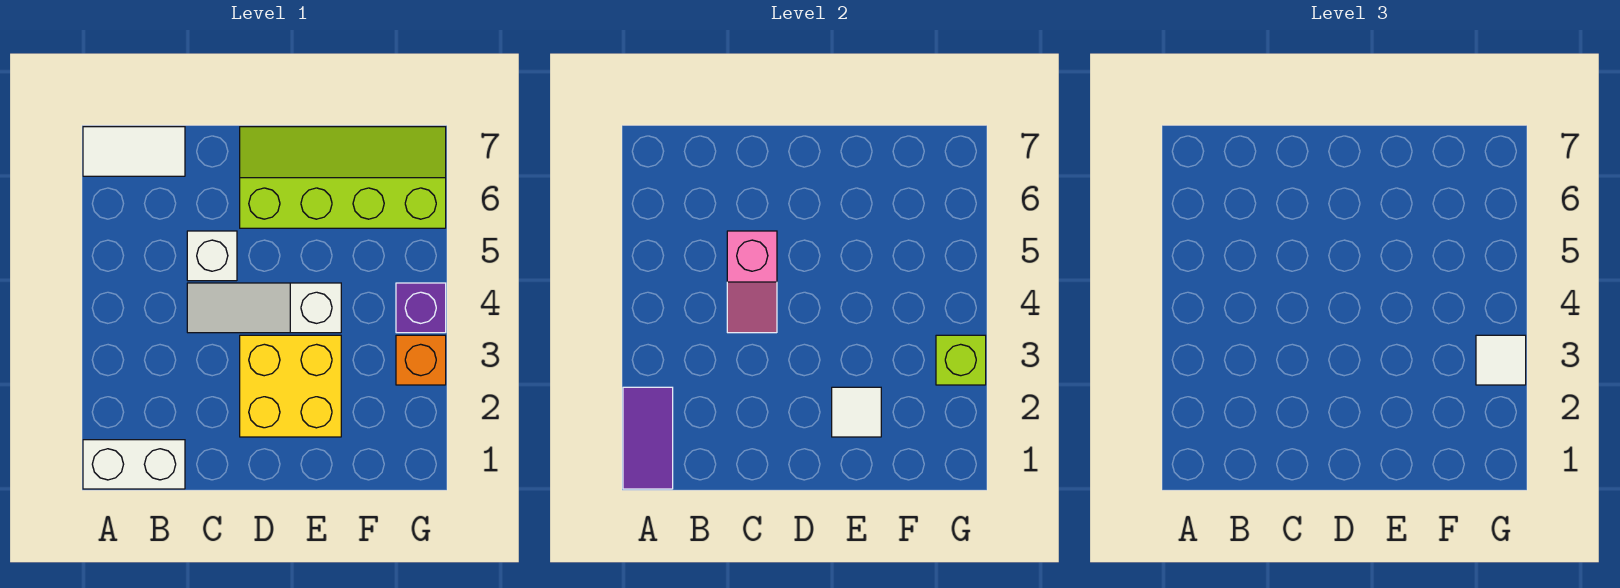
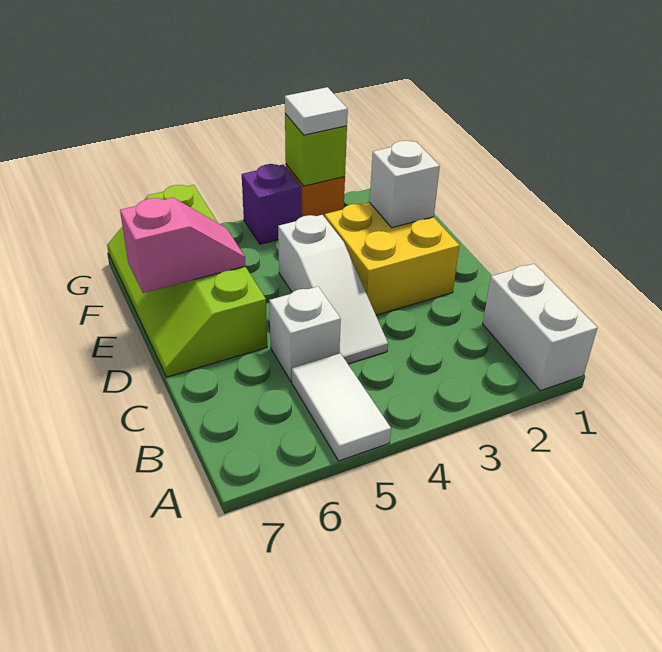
purple tile A1:A2 level 2 -> none
white tile A7:B7 level 1 -> white tile A5:B5 level 1
pink slope C4:C5 level 2 top 5 -> pink slope E6:E7 level 2 top 7
white tile E2 level 2 -> white brick E2 level 2

